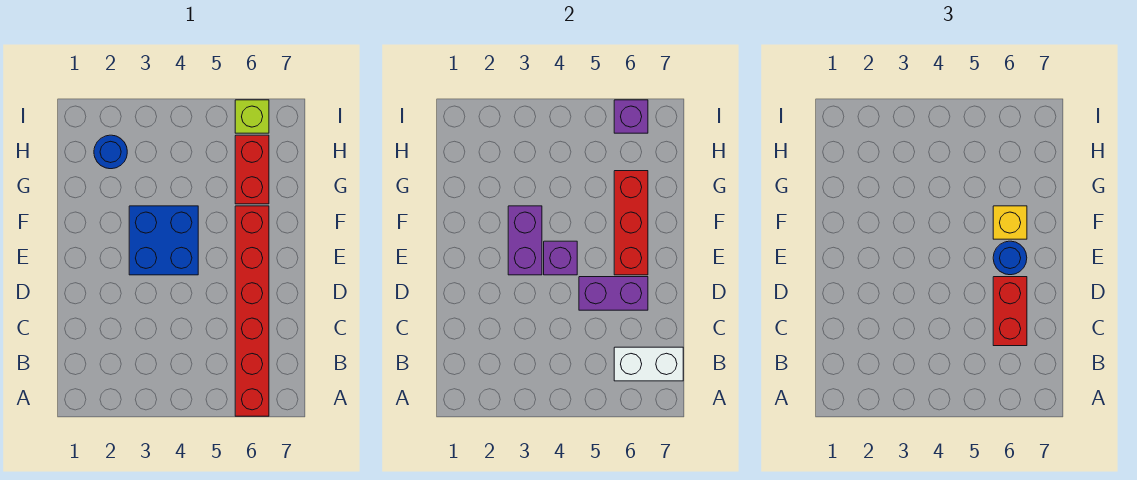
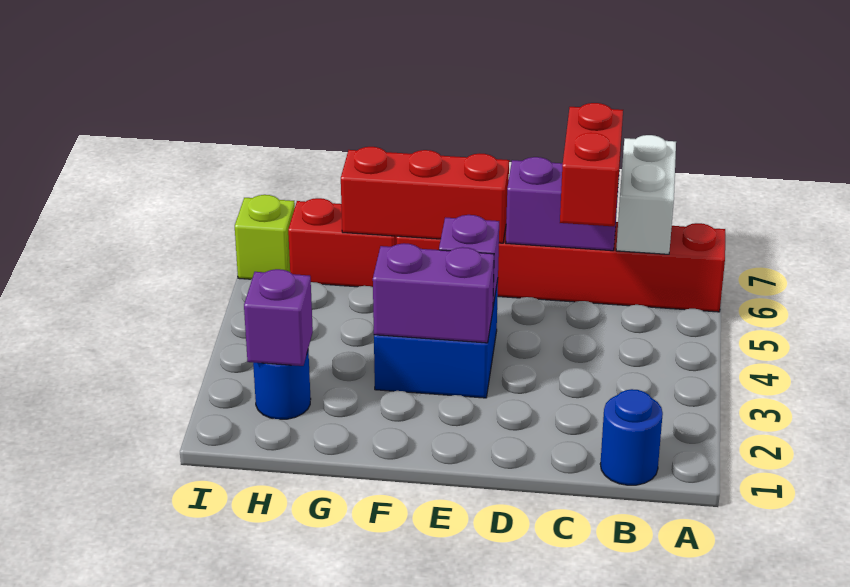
red brick C6:D6 level 3 -> red brick C5:C6 level 3
purple brick D5:D6 level 2 -> purple brick C6:D6 level 2
blue round brick E6 level 3 -> blue round brick B1 level 1
yellow brick F6 level 3 -> none
purple brick I6 level 2 -> purple brick H2 level 2

